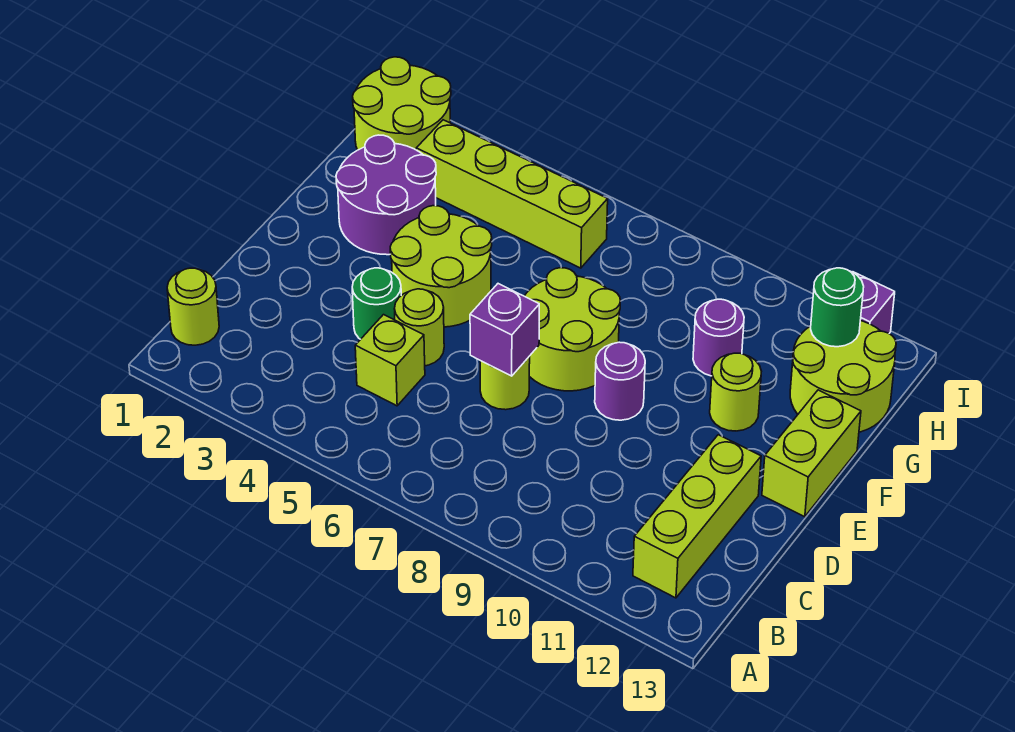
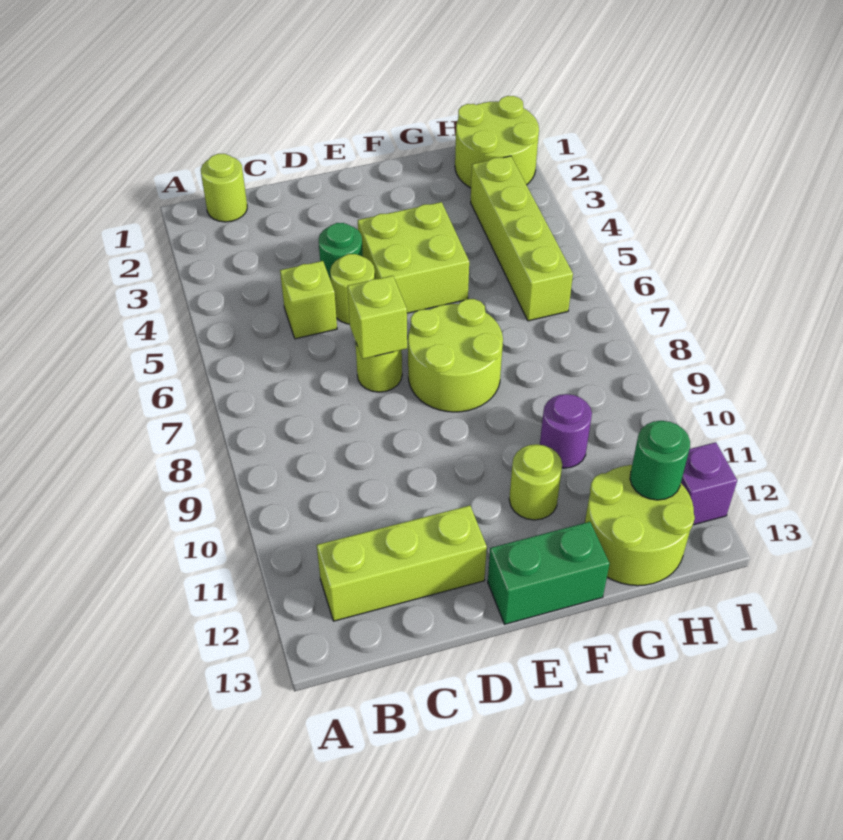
purple brick D7 level 2 -> lime brick D7 level 2
lime round brick E4:F5 level 1 -> lime brick E4:F5 level 1
purple round brick E9 level 1 -> none
lime brick E13:F13 level 1 -> green brick E13:F13 level 1
purple round brick F2:G3 level 1 -> none

